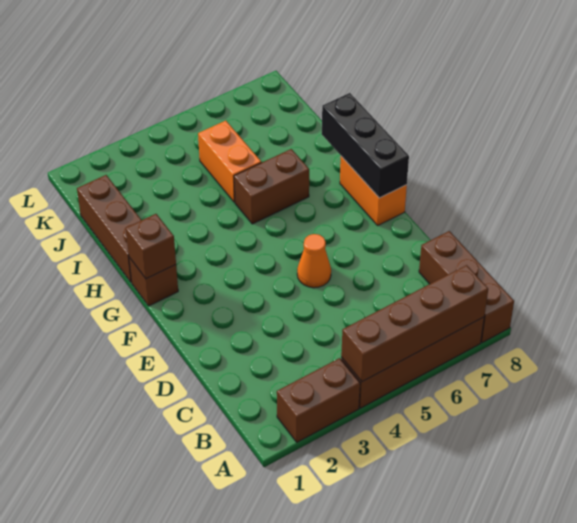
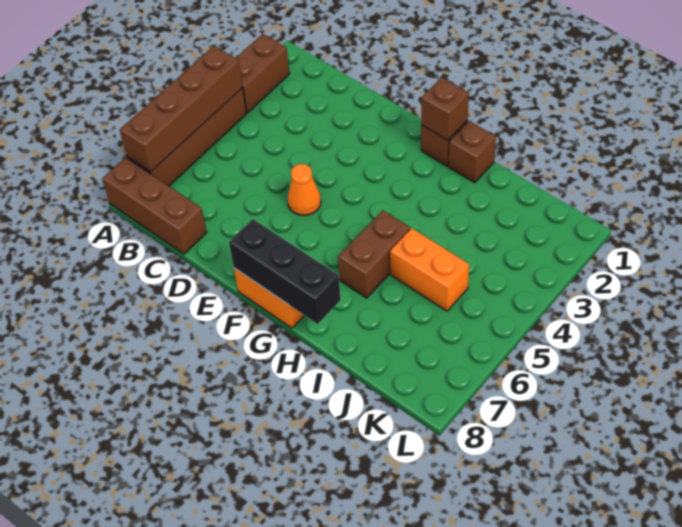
brown brick H1:J1 level 1 -> brown brick H1 level 1

